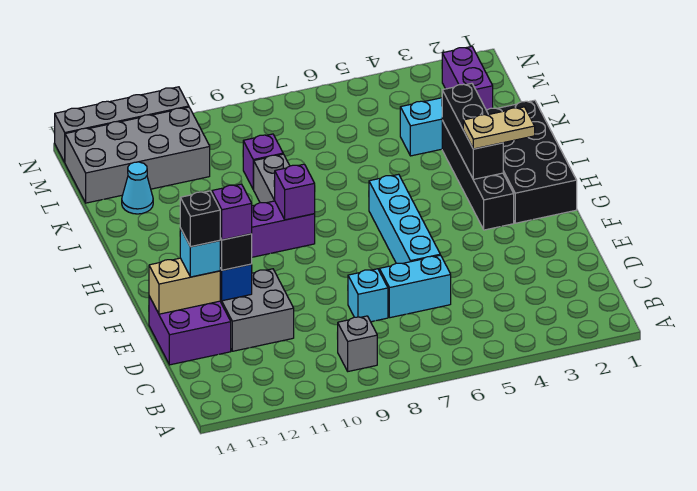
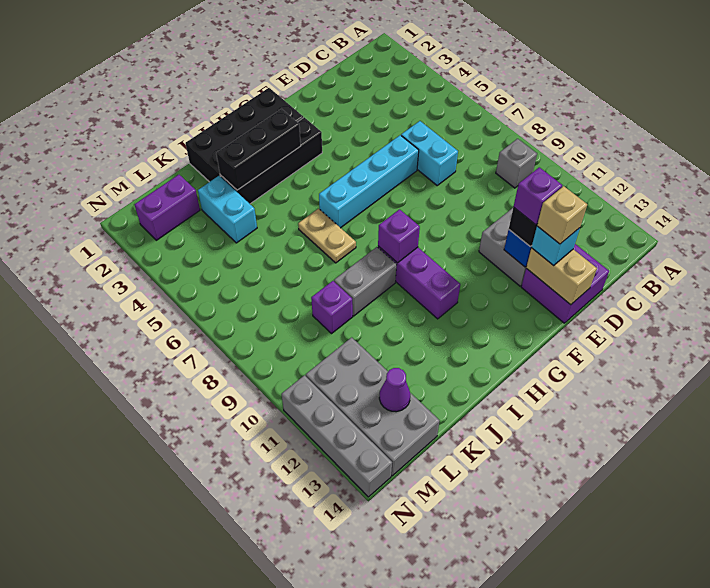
cyan brick D8 level 1 -> none
black brick E13 level 4 -> tan brick E13 level 4
tan plate H2:H3 level 3 -> tan plate I6:I7 level 1
cyan cone K13 level 1 -> none
none -> purple cone L13 level 2

